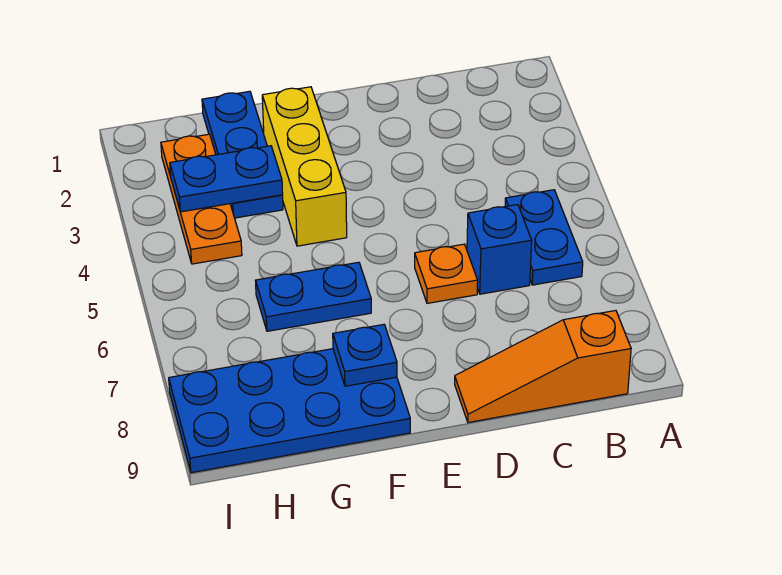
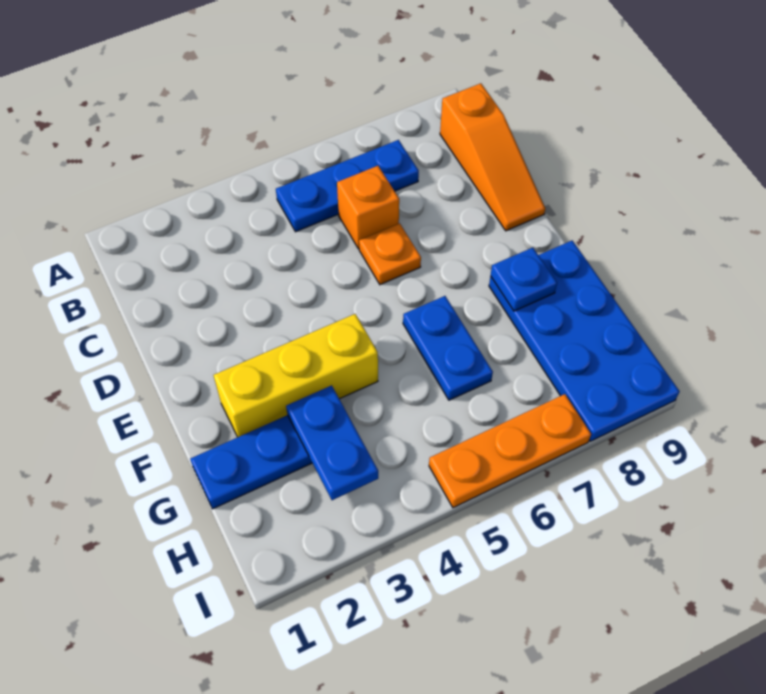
blue plate B5:B6 level 1 -> blue plate B5:B7 level 1
blue brick C6 level 1 -> orange brick C6 level 1
orange plate H2:H4 level 1 -> orange plate I5:I7 level 1

